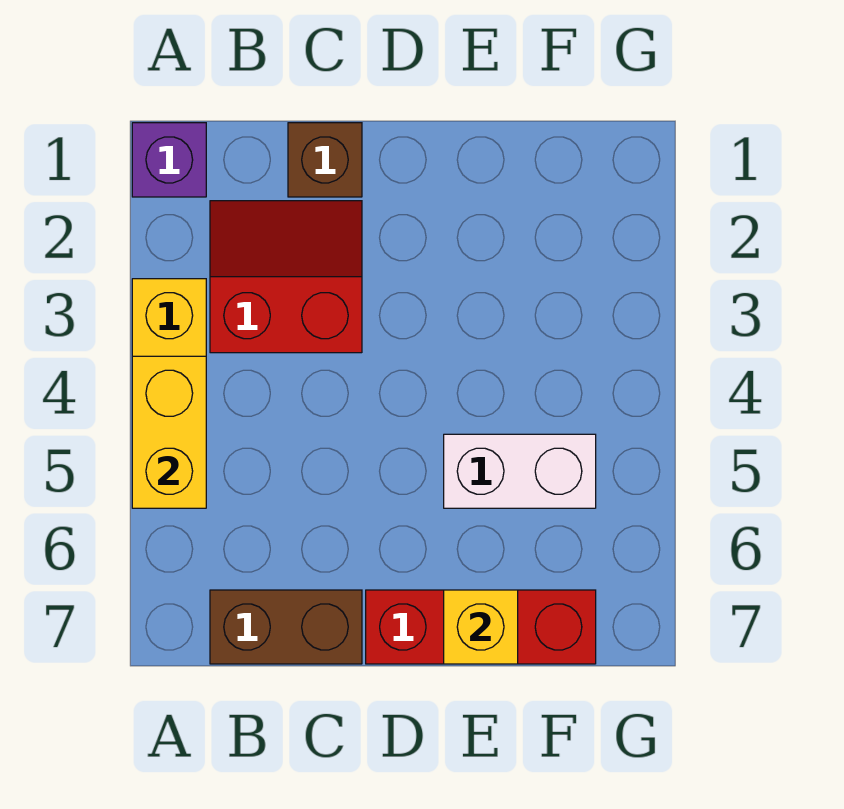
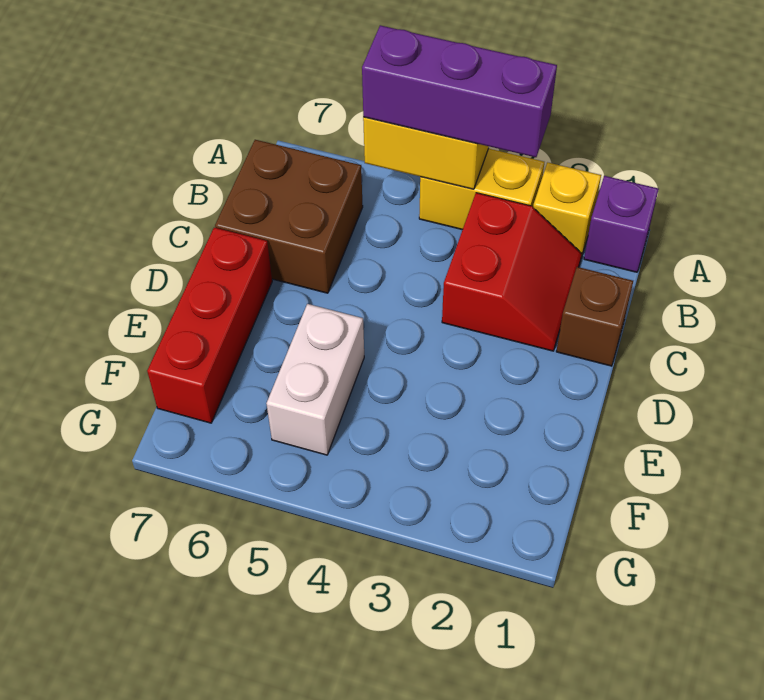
none -> purple brick A3:A5 level 3
brown brick B7:C7 level 1 -> brown brick B6:C7 level 1
yellow brick E7 level 2 -> yellow brick A2 level 1

